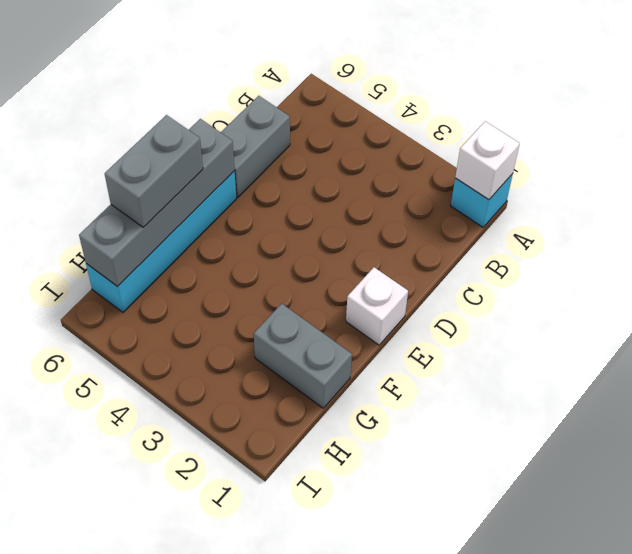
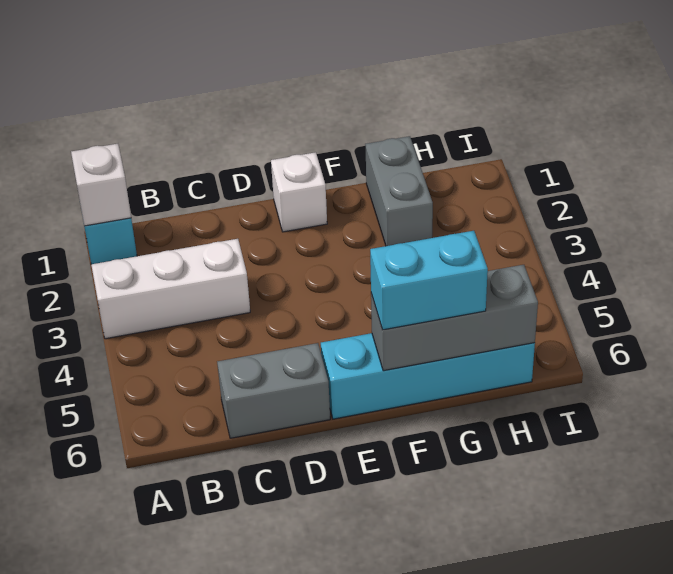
none -> white brick A3:C3 level 1
grey brick E6:H6 level 2 -> grey brick F6:H6 level 2
grey brick F6:G6 level 3 -> cyan brick F6:G6 level 3

